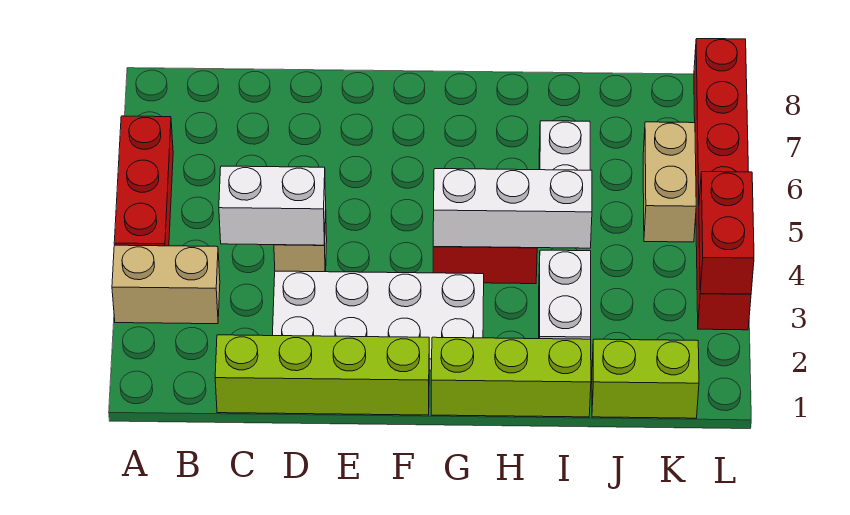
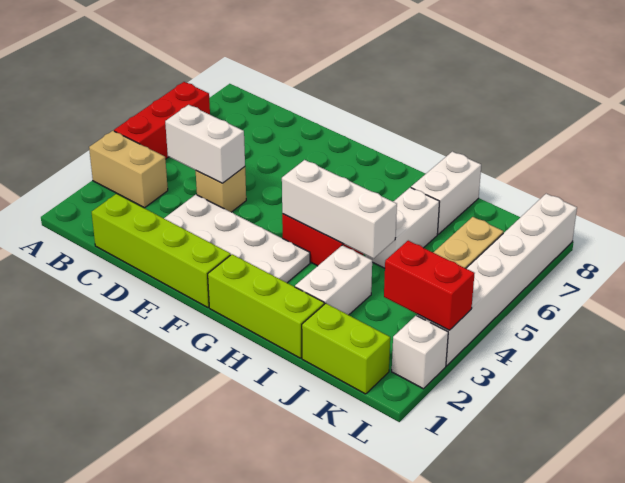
none -> white brick I7:I8 level 1
none -> white brick L2 level 1
red brick L3:L8 level 1 -> white brick L3:L8 level 1
red brick L3:L4 level 2 -> red brick K3:L3 level 2

